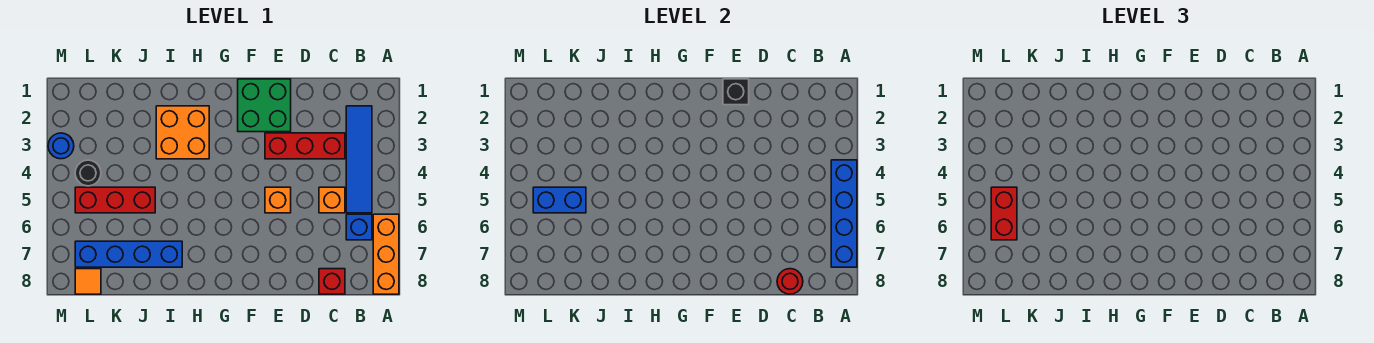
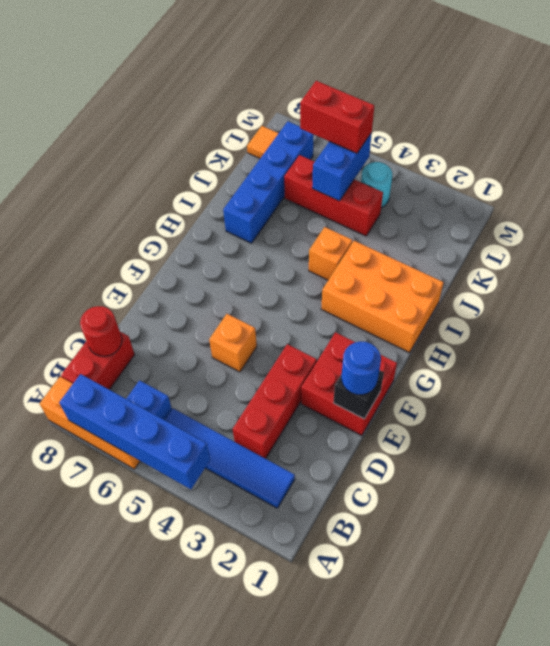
orange brick C5 level 1 -> orange brick I4 level 1
red brick C8 level 1 -> red brick B8:C8 level 1
green brick E1:F2 level 1 -> red brick E1:F2 level 1
orange brick H2:I3 level 1 -> orange brick H1:I3 level 1
red brick J5:L5 level 1 -> red brick K4:K6 level 1
black round brick L4 level 1 -> cyan round brick L4 level 1
blue round brick M3 level 1 -> blue round brick E1 level 3

